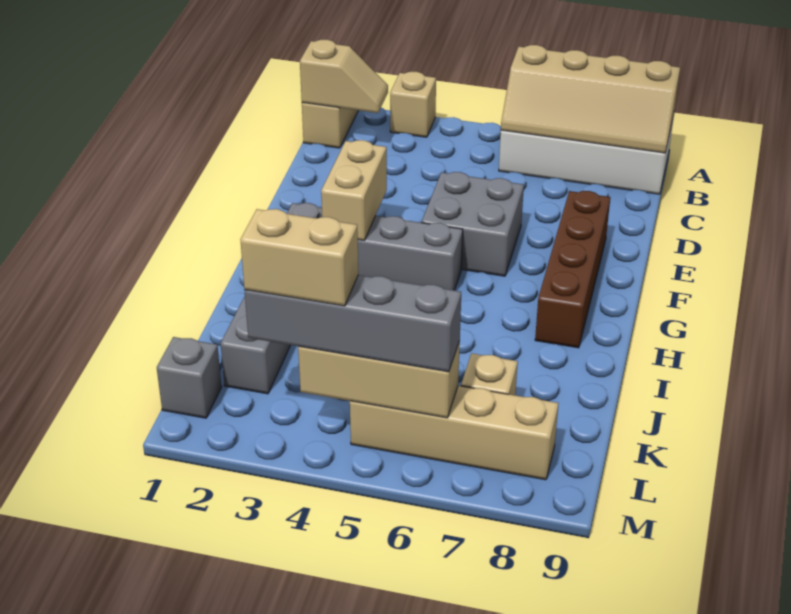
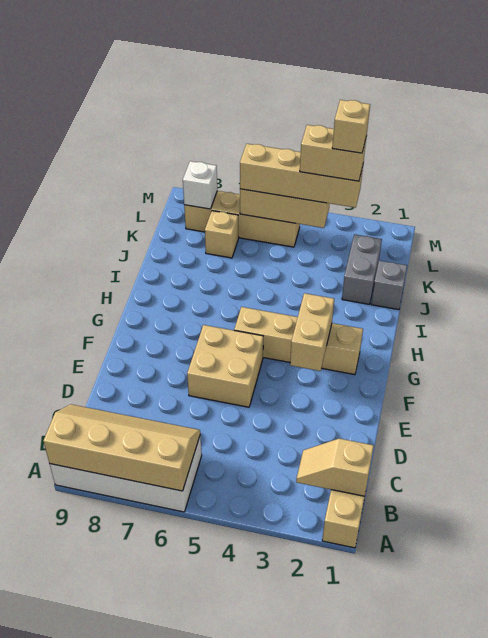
tan brick A3 level 1 -> tan brick L3 level 5
grey brick E5:F6 level 1 -> tan brick E5:F6 level 1
brown brick E8:H8 level 1 -> none
grey brick G2:G5 level 1 -> tan brick G2:G5 level 1
grey brick L1 level 1 -> grey brick J1 level 1
grey brick L3:L6 level 3 -> tan brick L3:L6 level 3
none -> white brick L8 level 2

